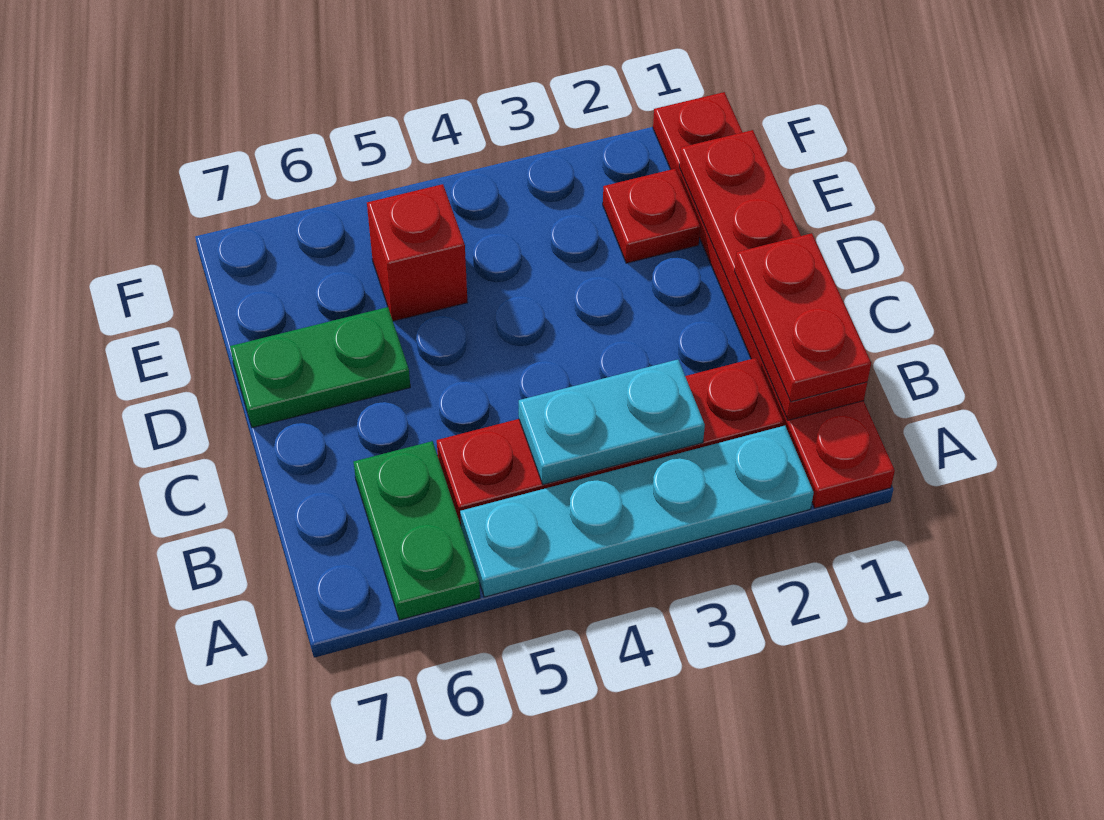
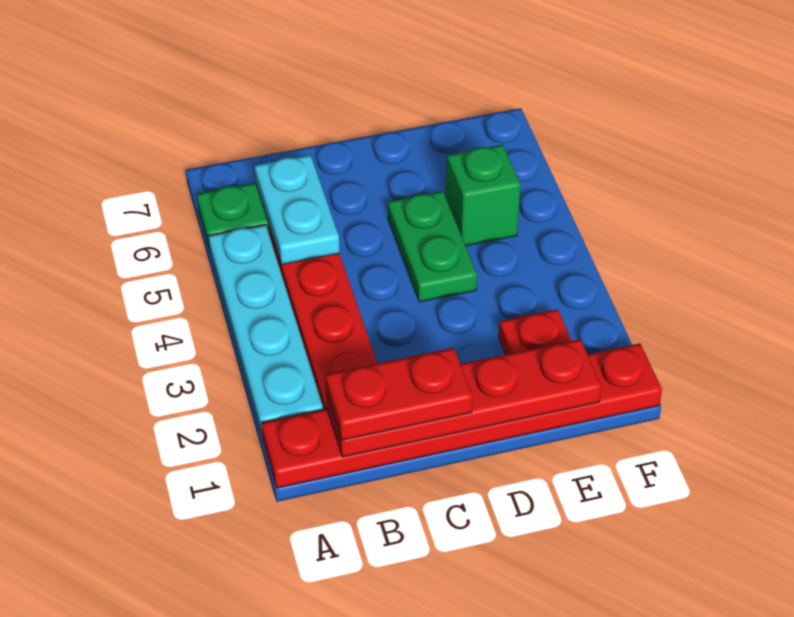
cyan plate B3:B4 level 2 -> cyan plate B5:B6 level 2
green plate D6:D7 level 1 -> green plate D4:D5 level 1
red brick E5 level 1 -> green brick E5 level 1

